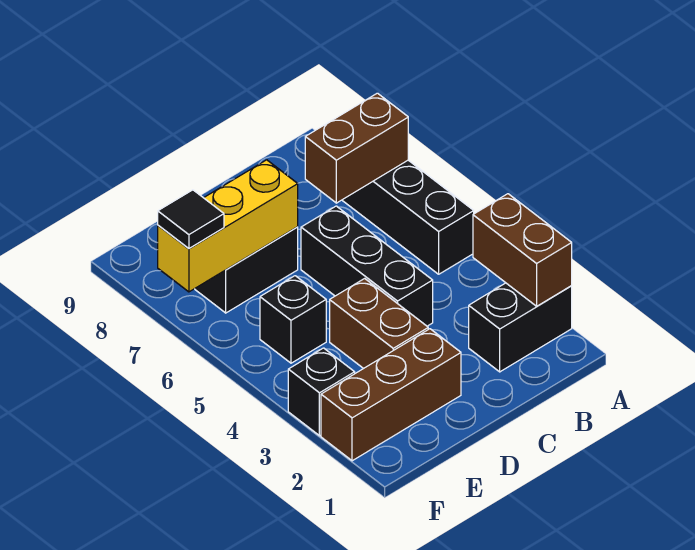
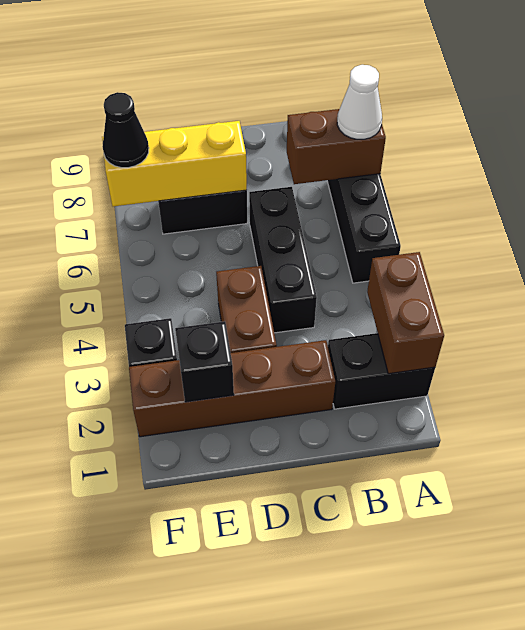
none -> white cone A7 level 3
brown brick D2:F2 level 1 -> brown brick C2:F2 level 1
black brick E5 level 1 -> black brick E2 level 2
black tile F7 level 3 -> black cone F7 level 3

